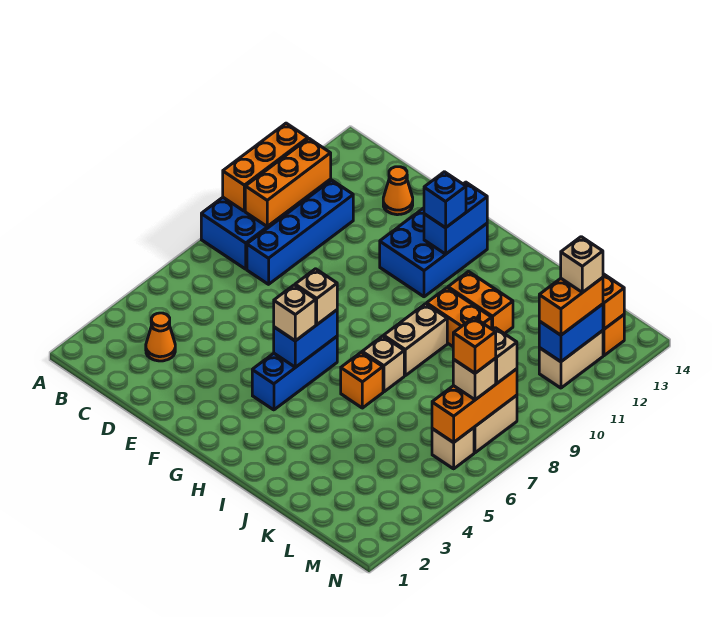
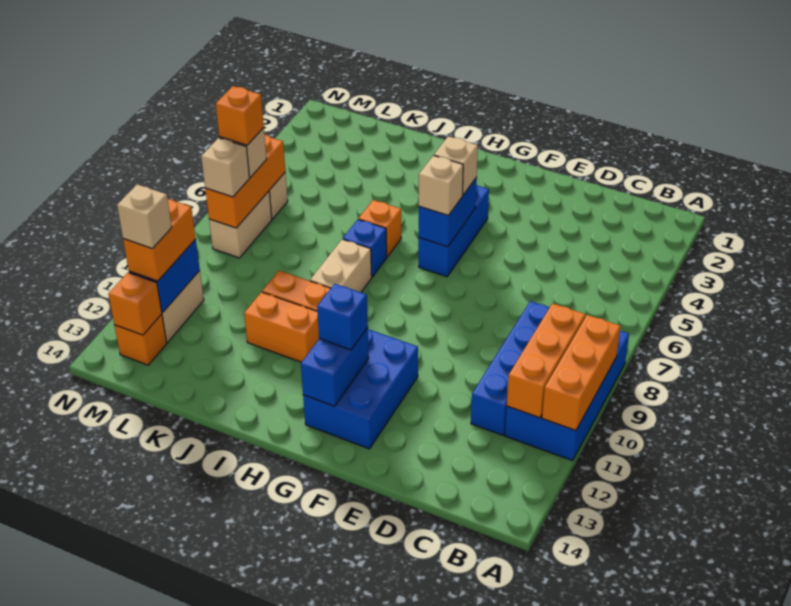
orange cone C3 level 1 -> none
orange cone D13 level 1 -> none
tan brick I7 level 1 -> blue brick I7 level 1

